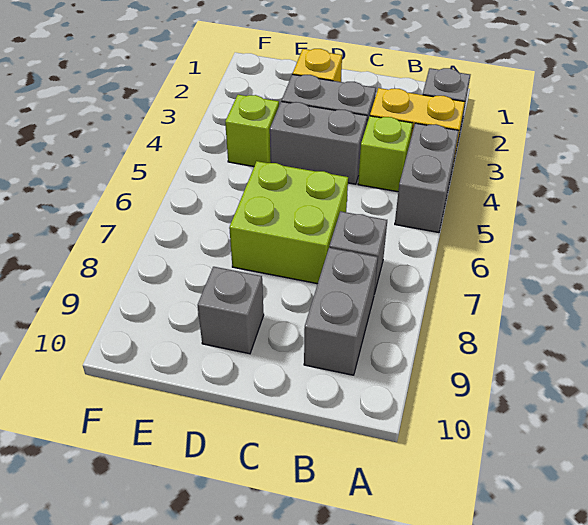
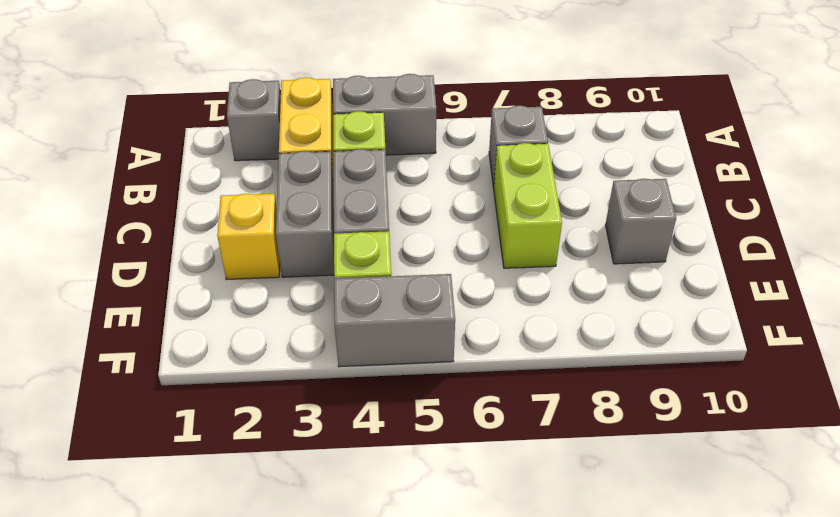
grey brick B8:B9 level 1 -> grey brick F4:F5 level 1
lime brick C6:D7 level 1 -> lime brick C7:D7 level 1

